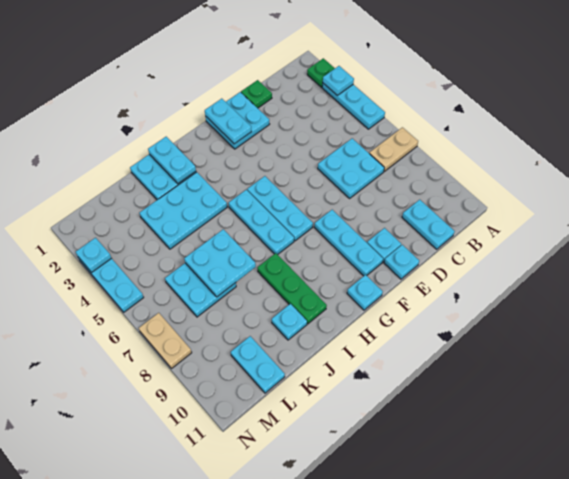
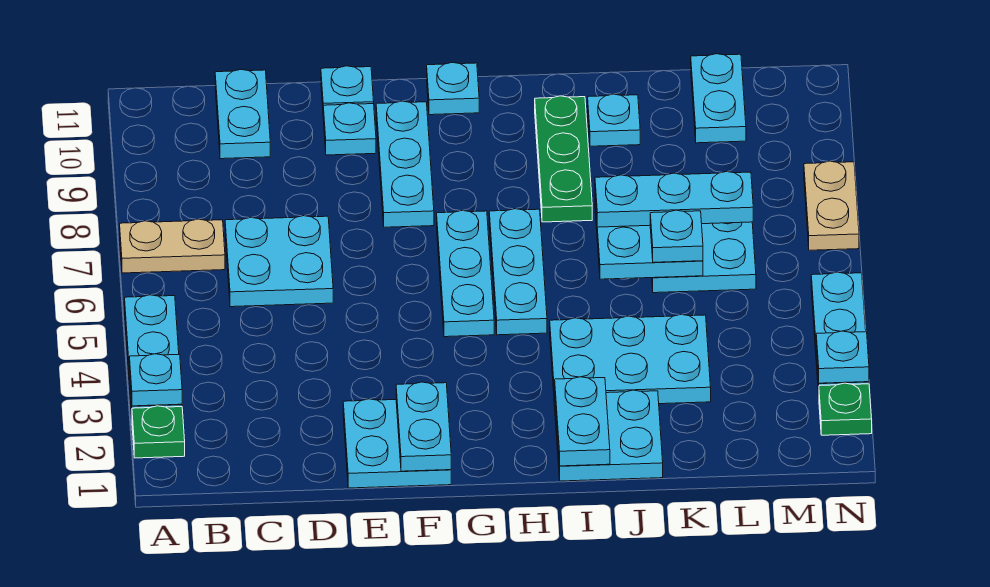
green plate D1 level 1 -> green plate N2 level 1
none -> cyan plate J7:L7 level 3
none -> cyan plate K6 level 3

